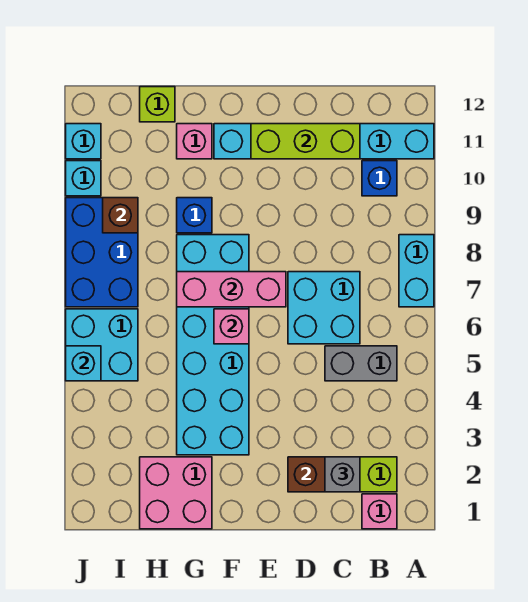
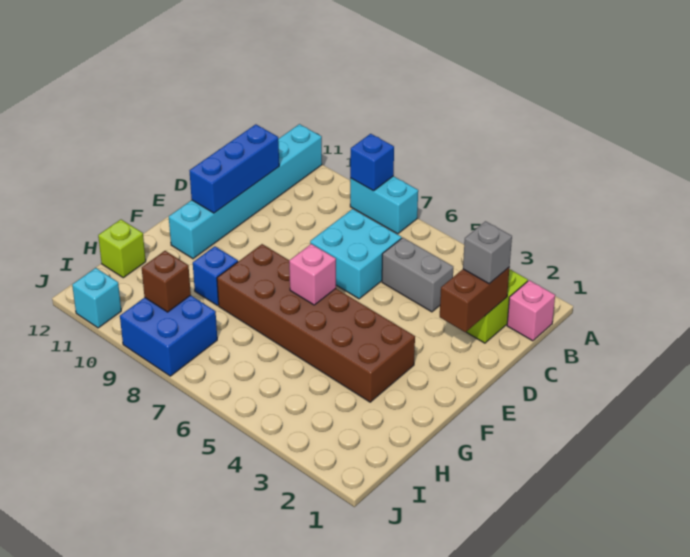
grey brick B5:C5 level 1 -> grey brick C4:C5 level 1
blue brick B10 level 1 -> blue brick A8 level 2
lime brick C11:E11 level 2 -> blue brick C11:E11 level 2
pink brick E7:G7 level 2 -> none
cyan brick F3:G8 level 1 -> brown brick F3:G8 level 1
pink brick G1:H2 level 1 -> none
pink brick G11 level 1 -> none
cyan brick I5:J6 level 1 -> none
blue brick I7:J9 level 1 -> blue brick I8:J9 level 1
cyan brick J5 level 2 -> none
cyan brick J10 level 1 -> none

